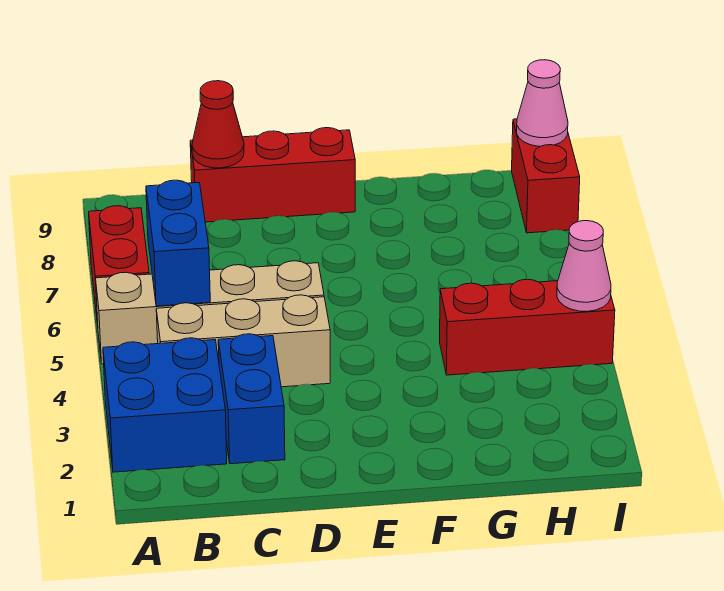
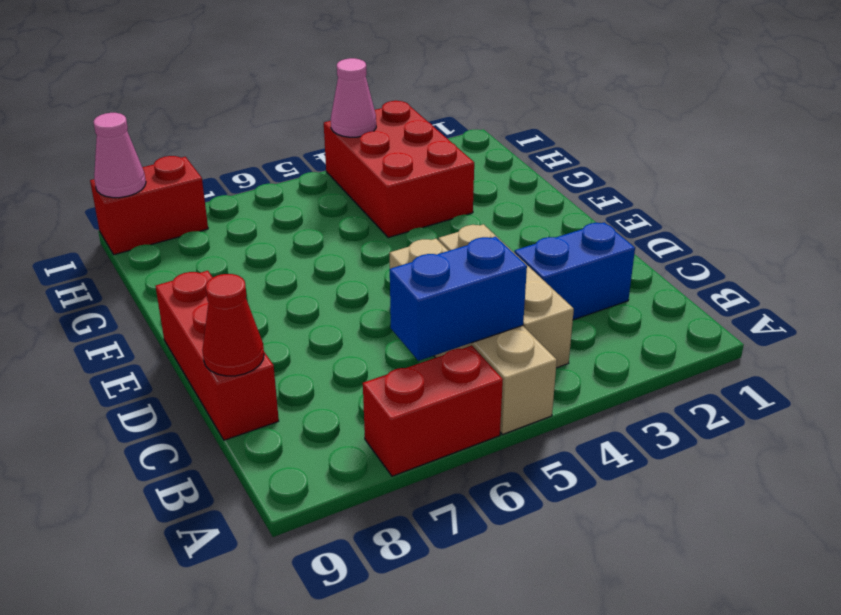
blue brick A2:B3 level 1 -> none
red brick G4:I4 level 1 -> red brick G3:I4 level 1

